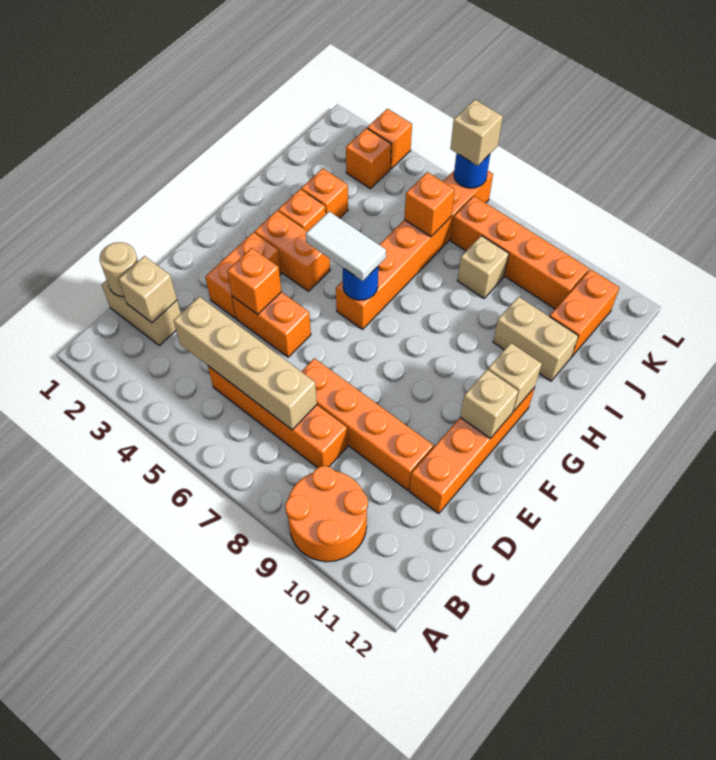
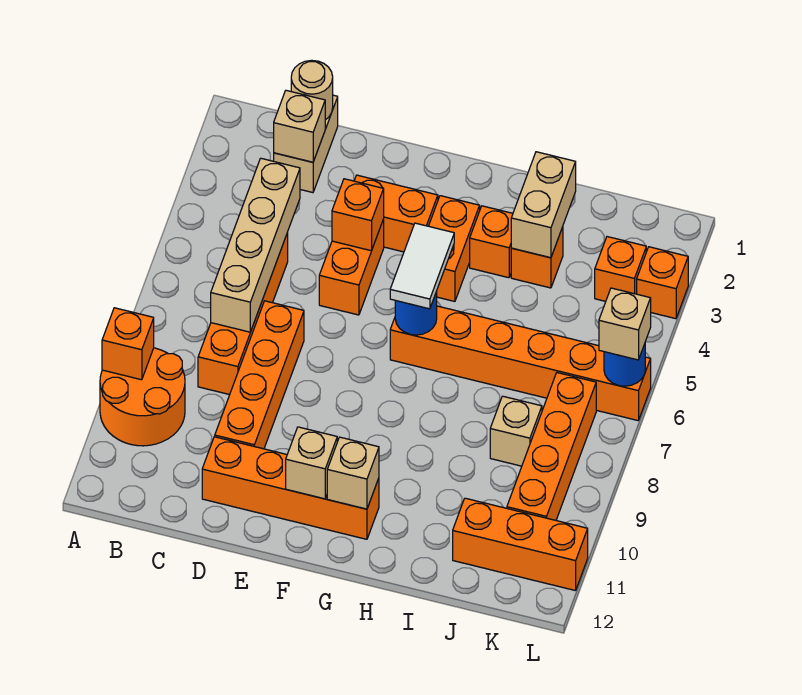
tan brick I10:I11 level 1 -> tan brick I2:I3 level 2
orange brick J6 level 2 -> orange brick A9 level 2
orange brick J11:K11 level 1 -> orange brick J11:L11 level 1

